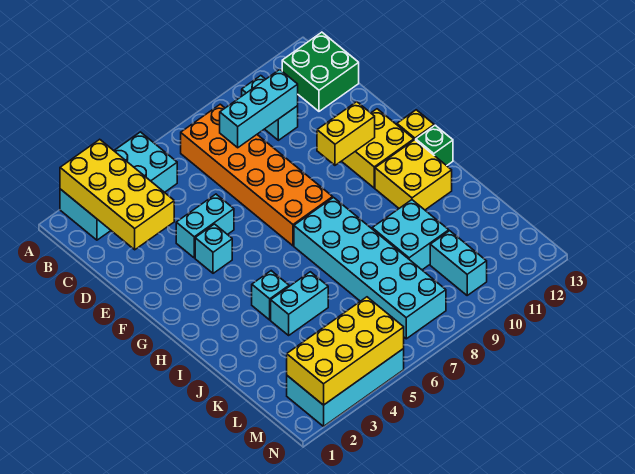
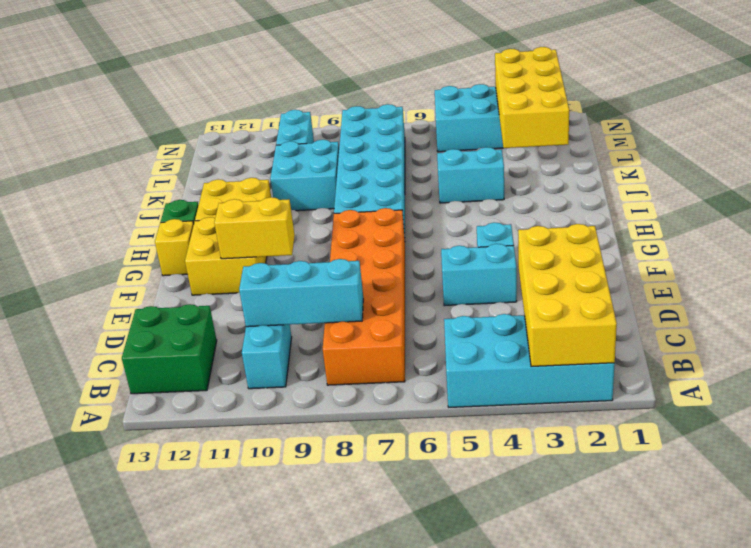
cyan brick I4 level 1 -> none
yellow brick M2:N5 level 2 -> yellow brick K2:N3 level 2

